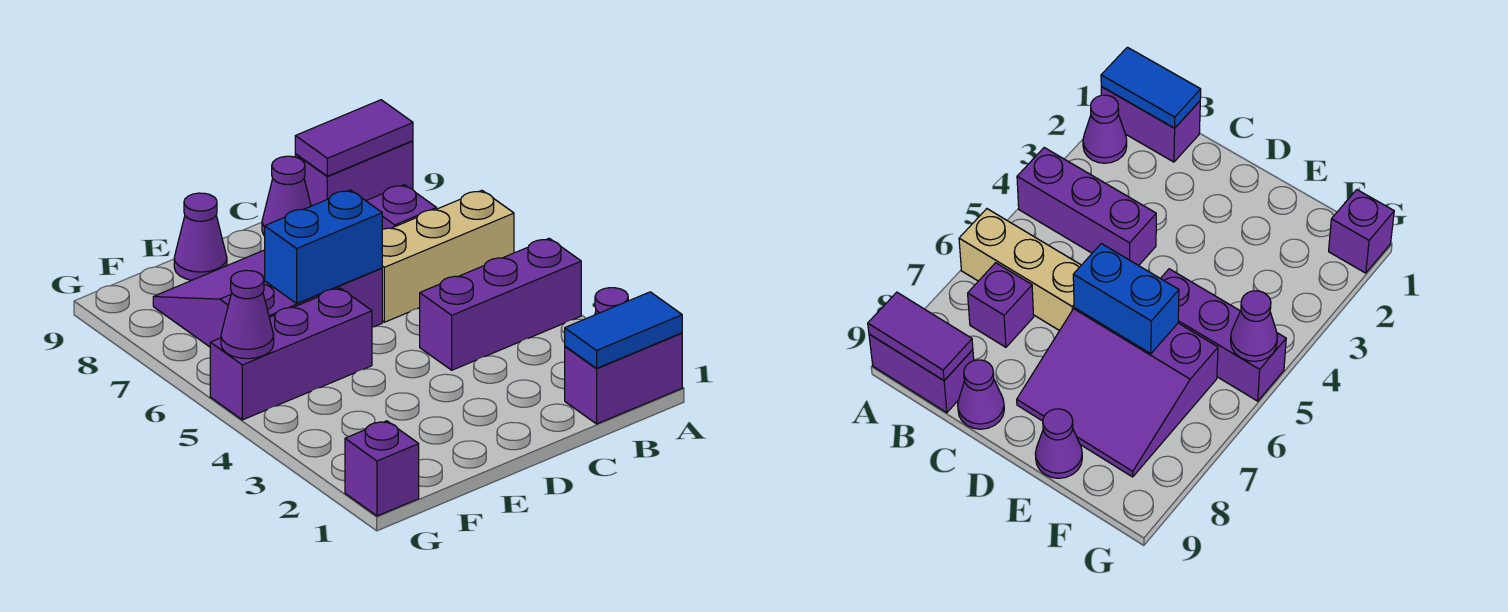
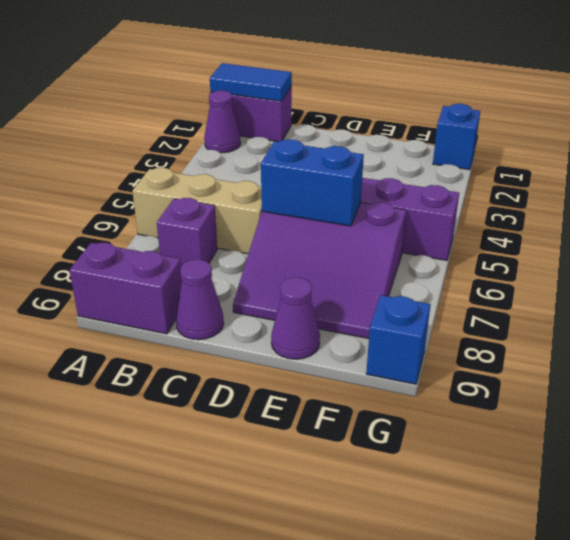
purple brick A4:C4 level 1 -> none
purple tile A9:B9 level 2 -> none
purple brick G1 level 1 -> blue brick G1 level 1
purple cone G5 level 2 -> none
none -> blue brick G9 level 1

